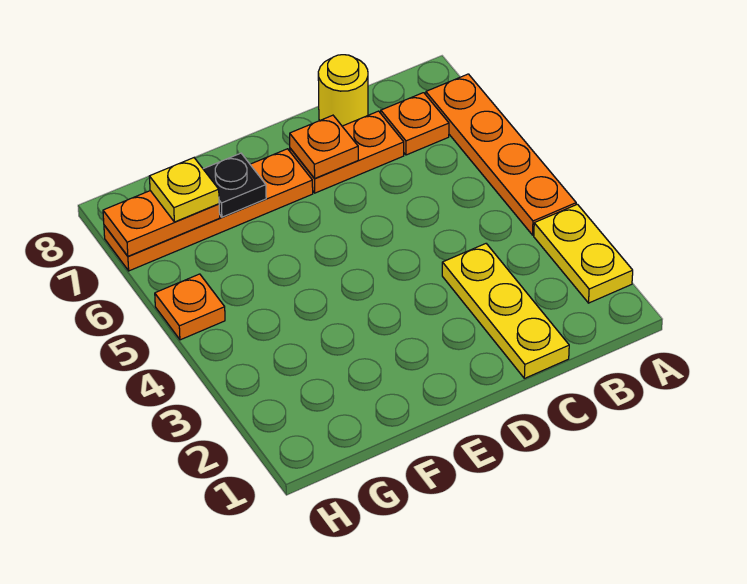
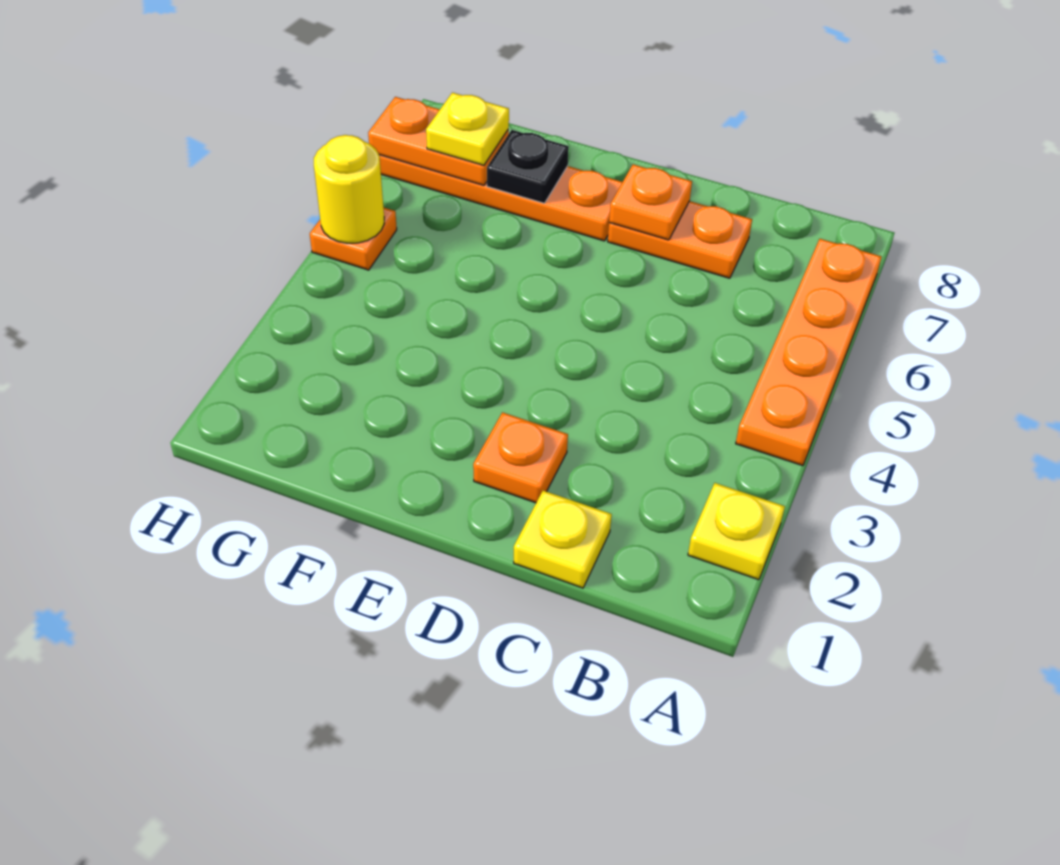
yellow plate A2:A3 level 1 -> yellow plate A2 level 1
orange plate B7 level 1 -> orange plate D2 level 1
yellow plate C1:C3 level 1 -> yellow plate C1 level 1
yellow round brick C8 level 1 -> yellow round brick H5 level 2

